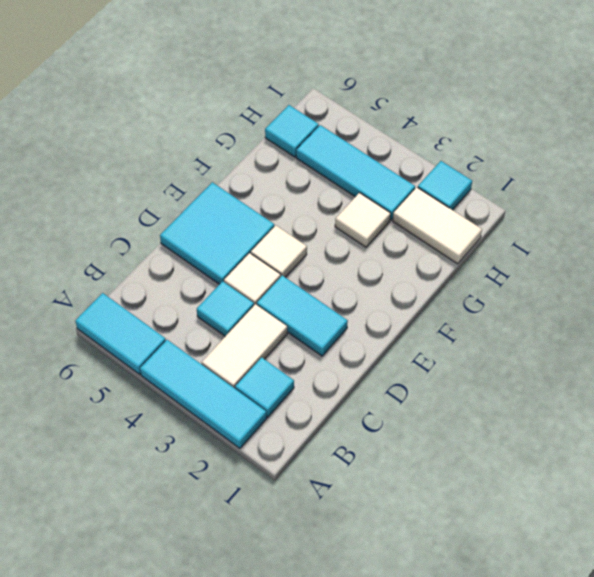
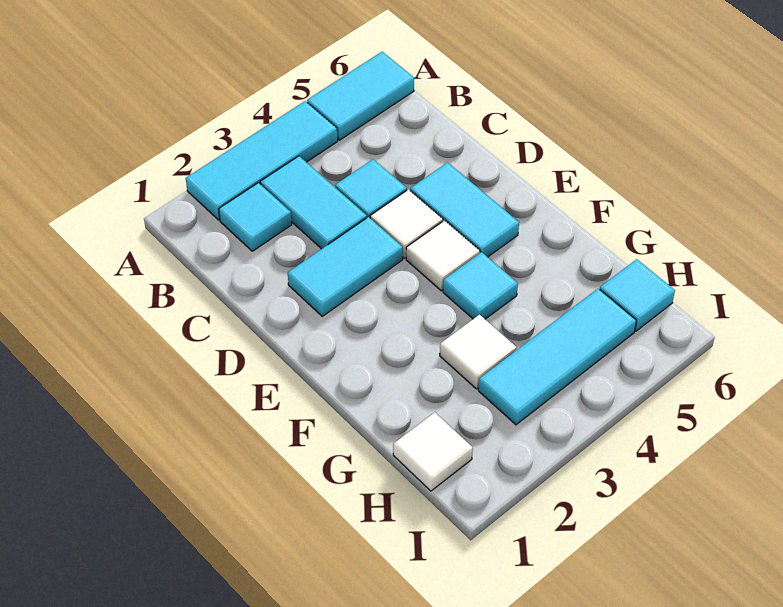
white tile B3:C3 level 1 -> cyan tile B3:C3 level 1
cyan tile D5:E6 level 1 -> cyan tile D5:E5 level 1
white tile H1:H2 level 1 -> white tile H1 level 1
cyan tile I2 level 1 -> cyan tile F4 level 1

